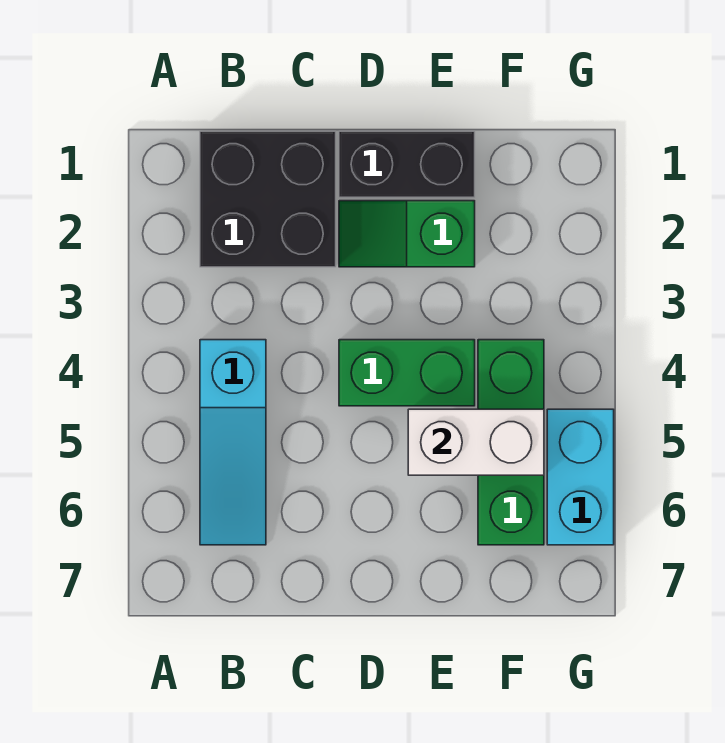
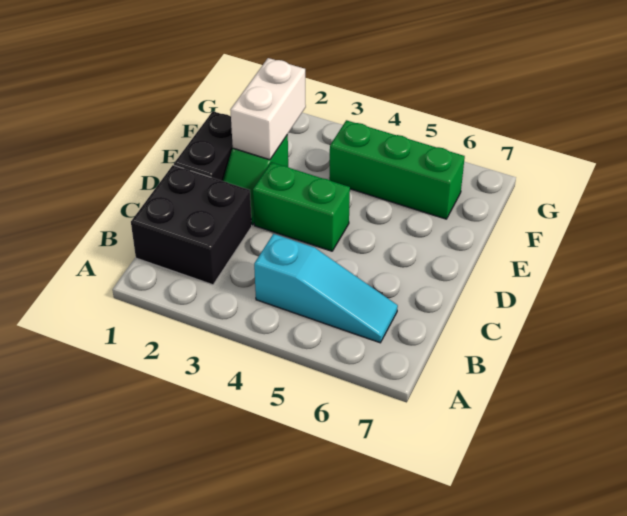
green brick D4:E4 level 1 -> green brick D3:D4 level 1
white brick E5:F5 level 2 -> white brick E2:F2 level 2
cyan brick G5:G6 level 1 -> none

